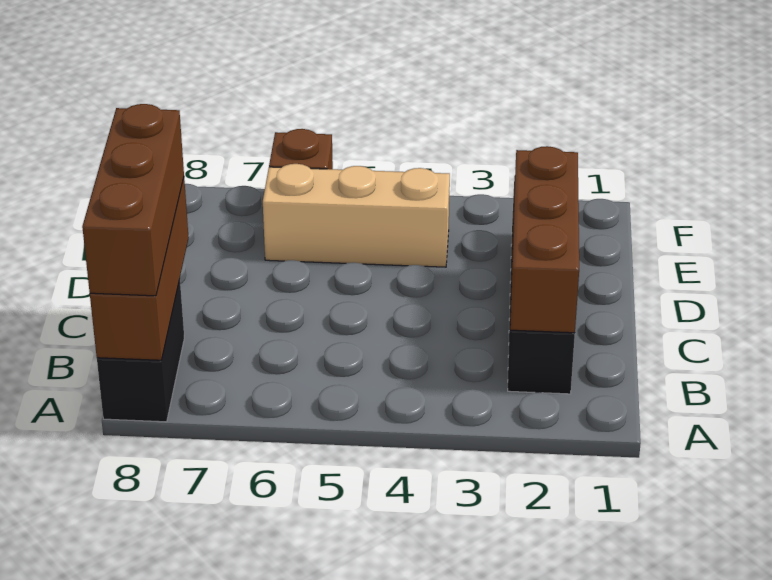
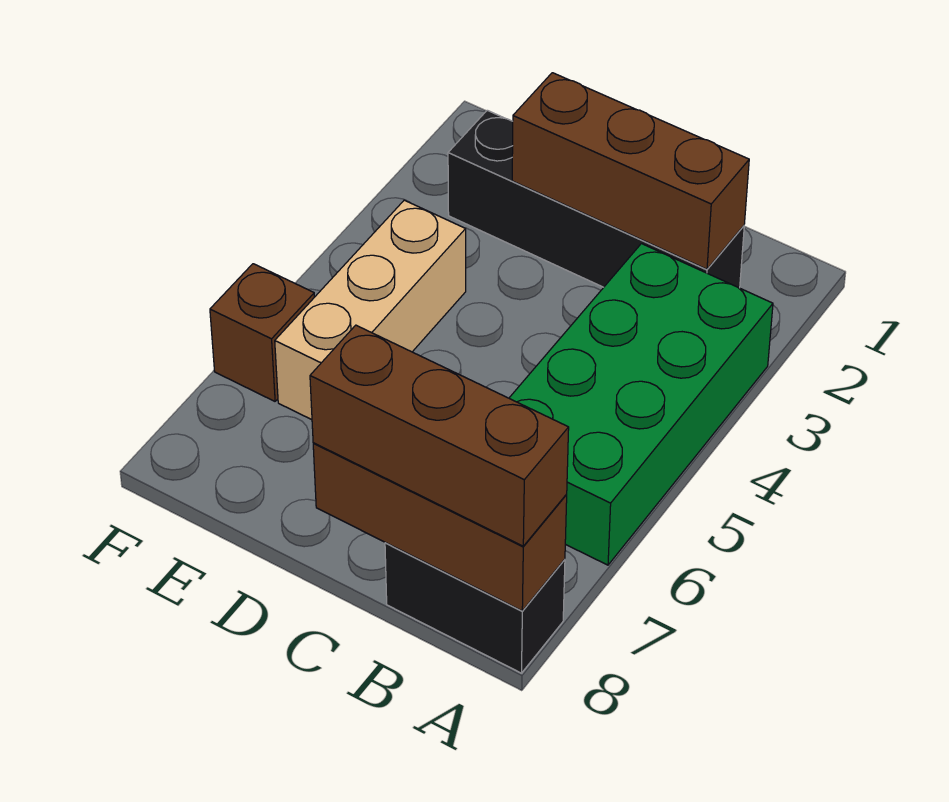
none -> green brick A3:B6 level 1

